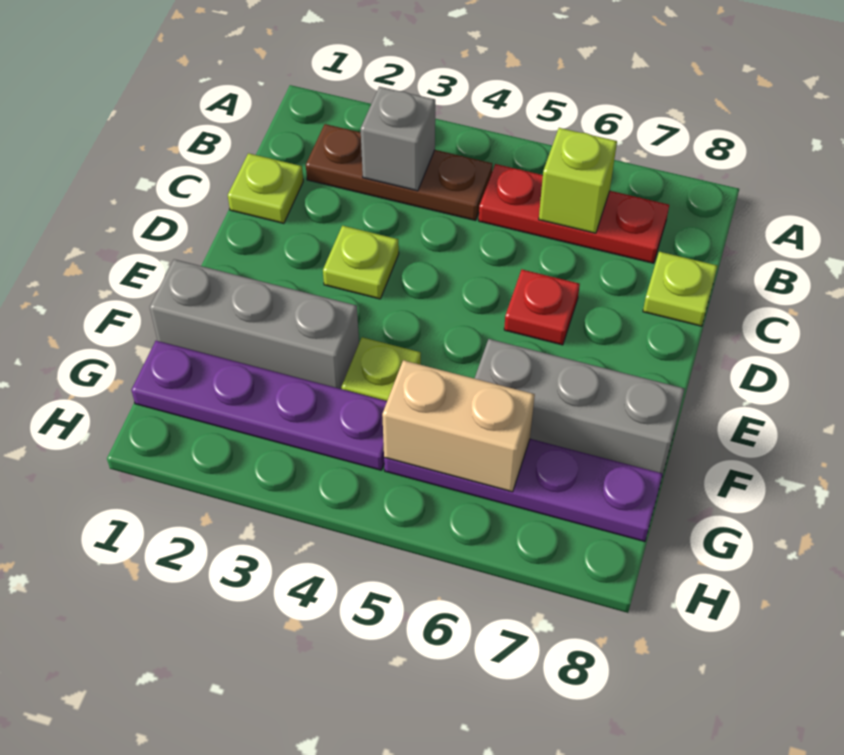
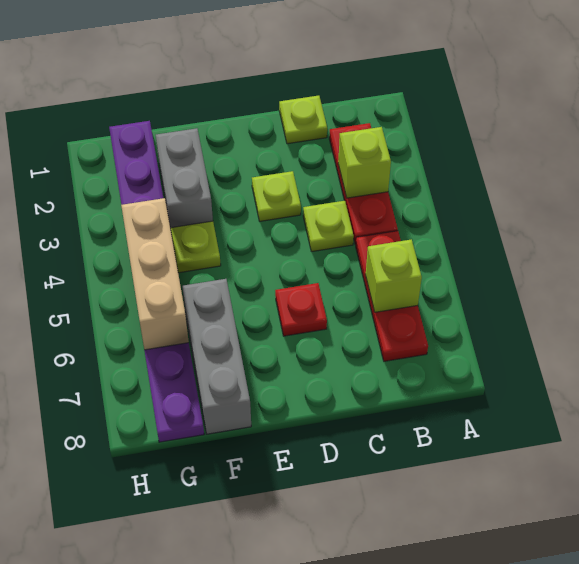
brown plate B2:B4 level 1 -> red plate B2:B4 level 1
grey brick B3 level 2 -> lime brick B3 level 2
lime plate C8 level 1 -> lime plate C4 level 1
grey brick F1:F3 level 1 -> grey brick F2:F3 level 1
tan brick G5:G6 level 2 -> tan brick G4:G6 level 2

